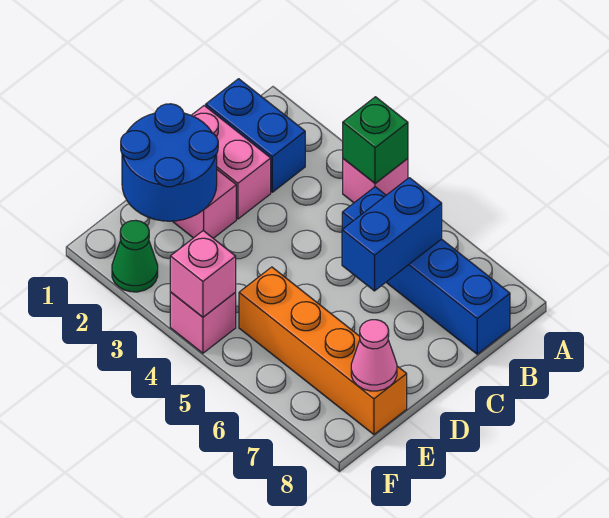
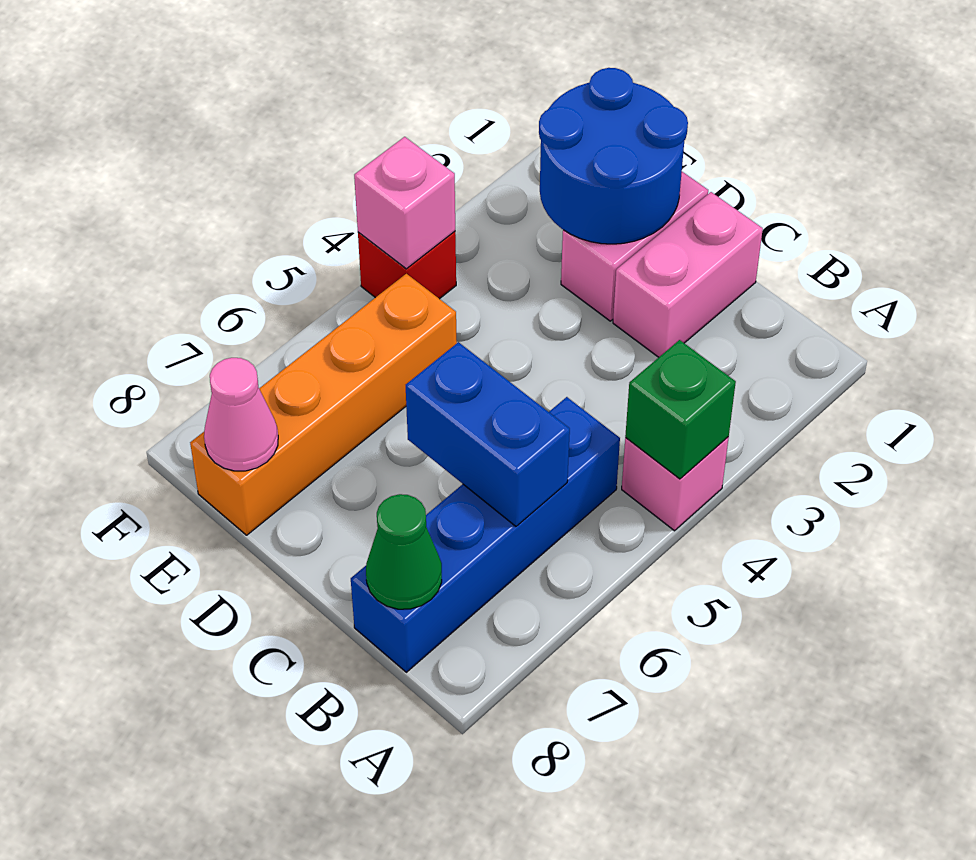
blue brick B1:B2 level 1 -> none
green cone F2 level 1 -> green cone B8 level 2
pink brick F4 level 1 -> red brick F4 level 1

